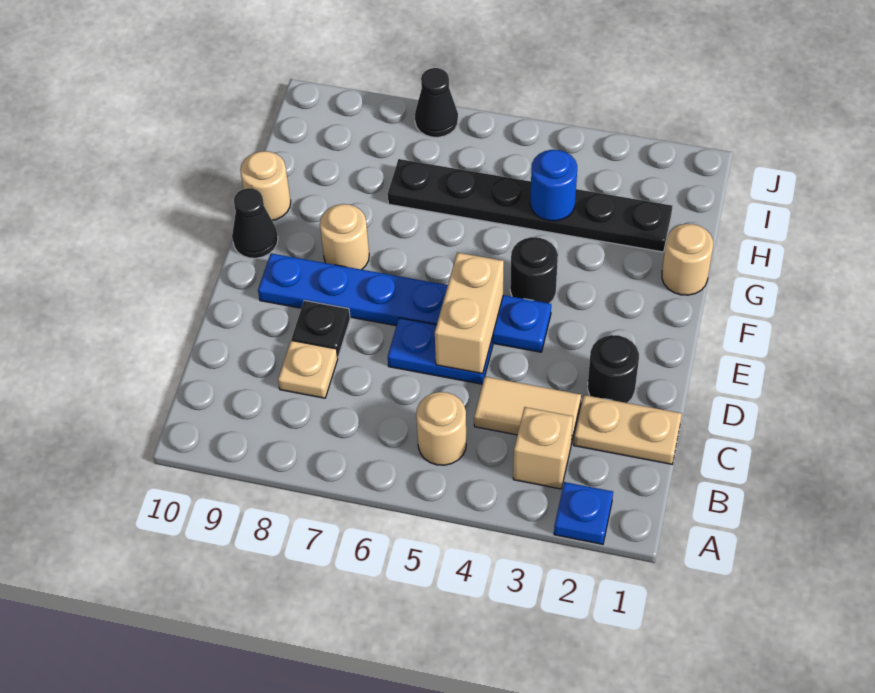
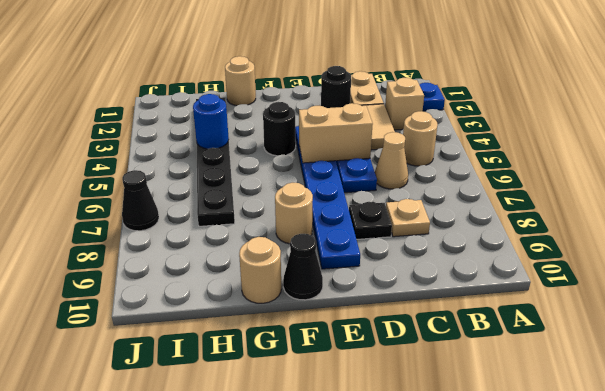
none -> tan cone C6 level 1

